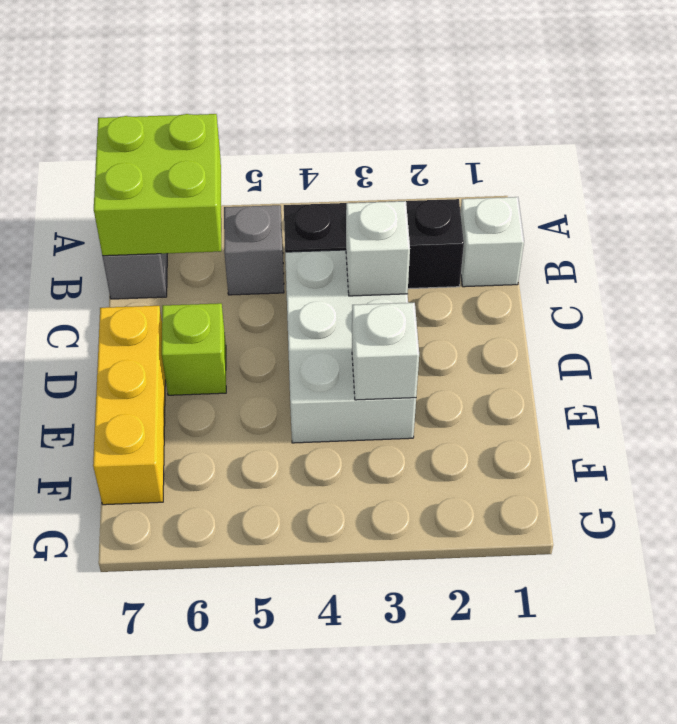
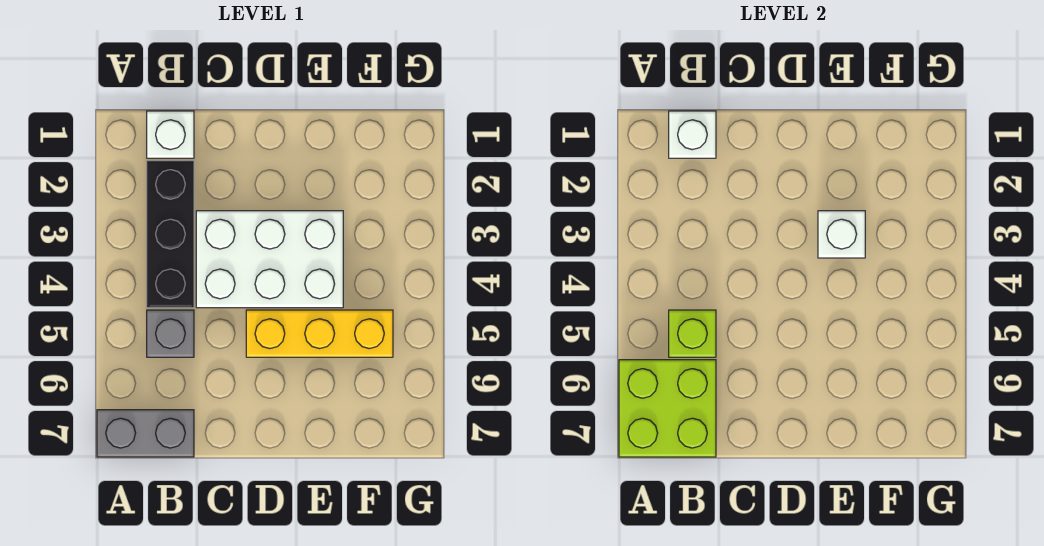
white brick C3 level 2 -> white brick B1 level 2
lime brick D6 level 1 -> lime brick B5 level 2
yellow brick D7:F7 level 1 -> yellow brick D5:F5 level 1

